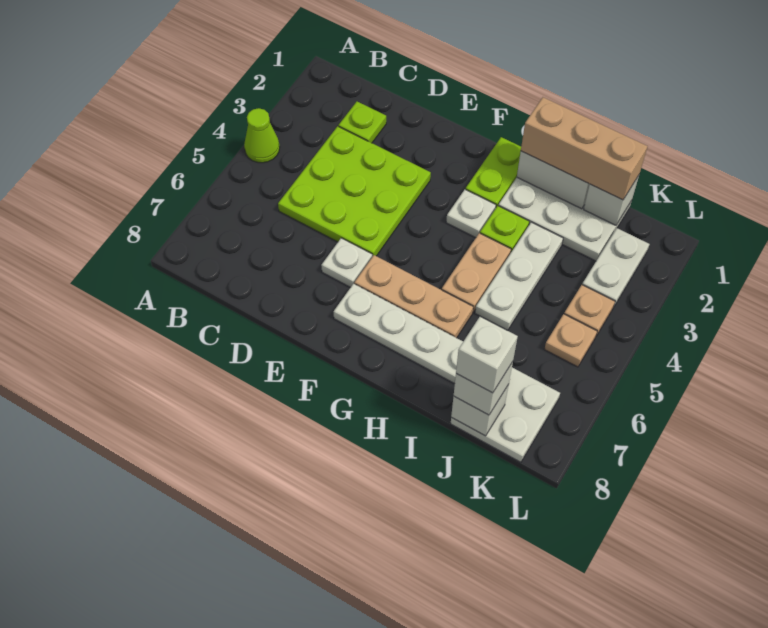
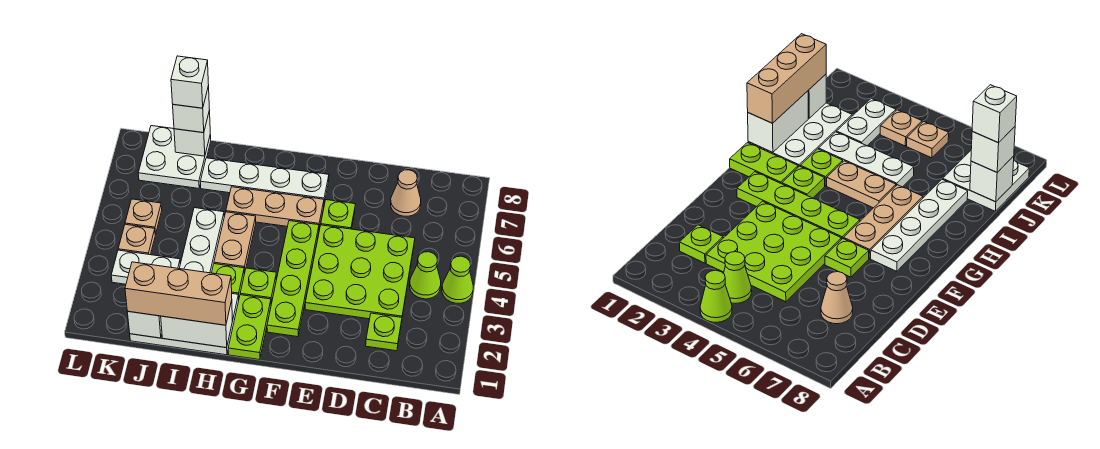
none -> lime cone B4 level 1
none -> tan cone C7 level 1
white plate E6 level 1 -> lime plate E6 level 1
none -> lime plate F2:F5 level 1
white plate G3 level 1 -> lime plate G3 level 1
white plate K2:K3 level 1 -> white plate J3:K3 level 1

